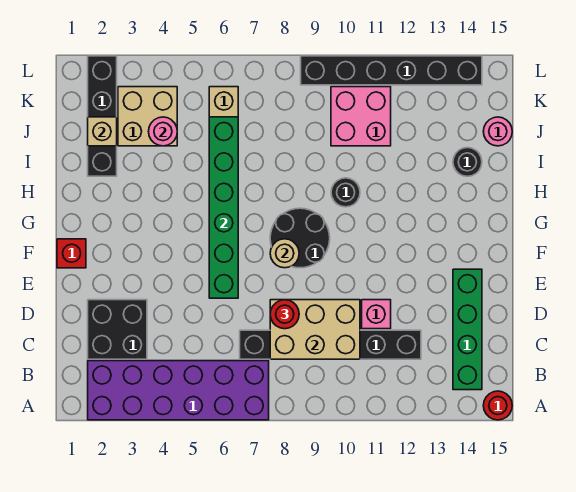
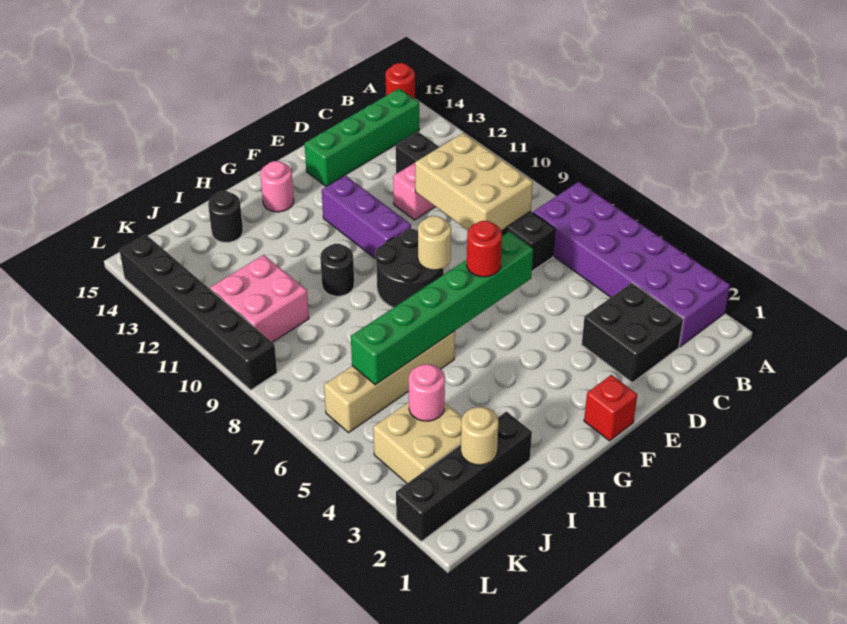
red round brick D8 level 3 -> red round brick F6 level 3
none -> purple brick F10:F12 level 1
tan brick J2 level 2 -> tan round brick J2 level 2
pink round brick J15 level 1 -> pink round brick G14 level 1

